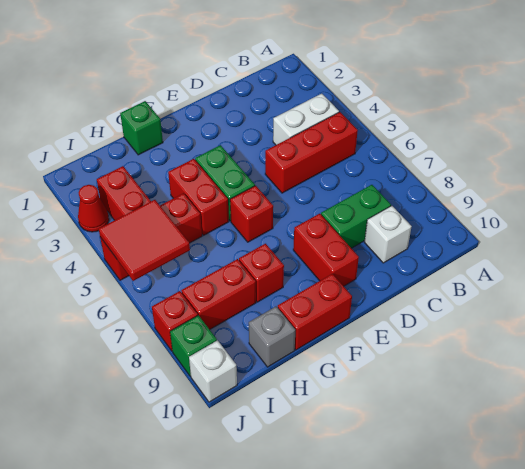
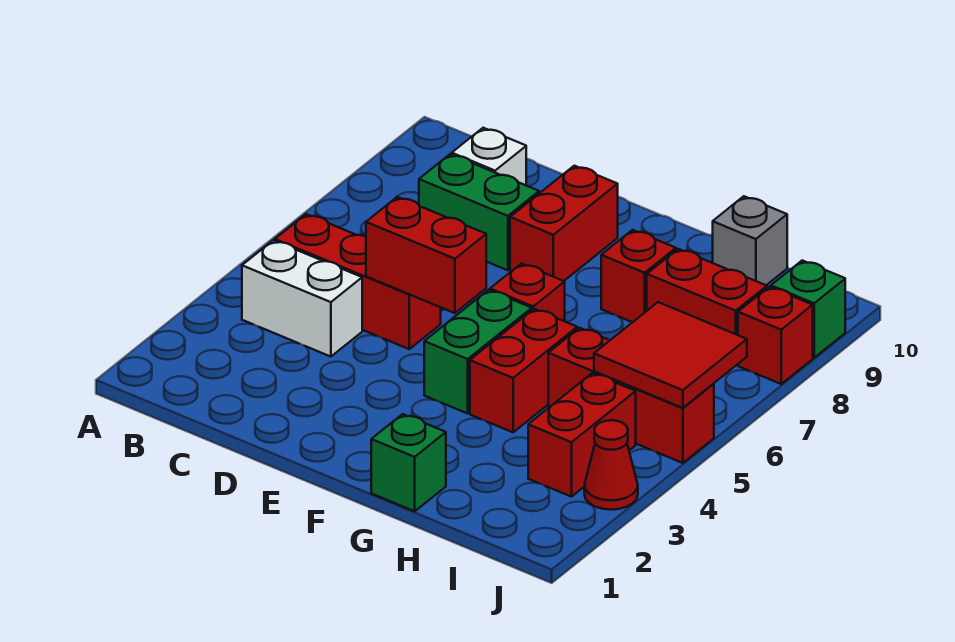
red brick F10:G10 level 1 -> red brick D5:E5 level 2
white brick J10 level 1 -> none

